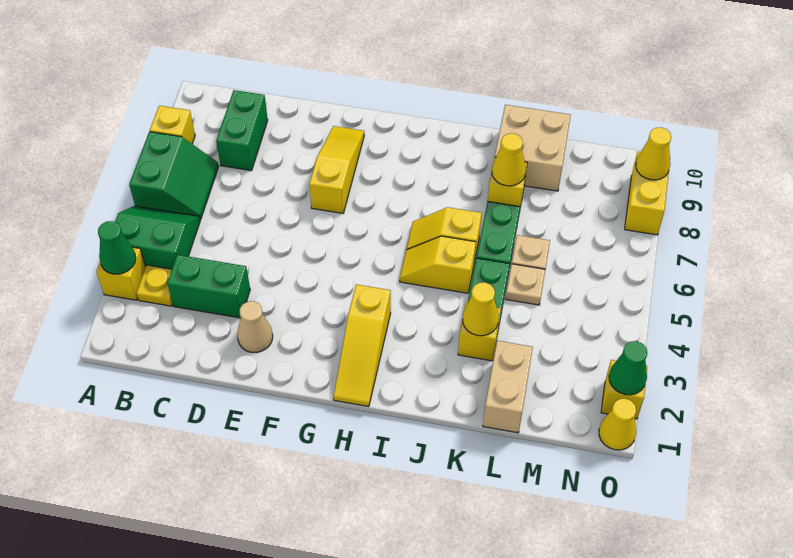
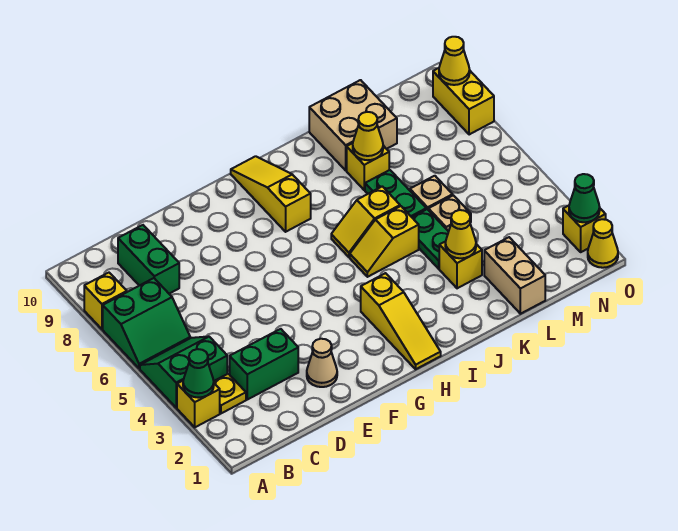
green slope A6:B7 level 1 top A -> green slope A6:B7 level 1 top 7
yellow slope F7:F9 level 1 top 7 -> yellow slope H8:H10 level 1 top 8

